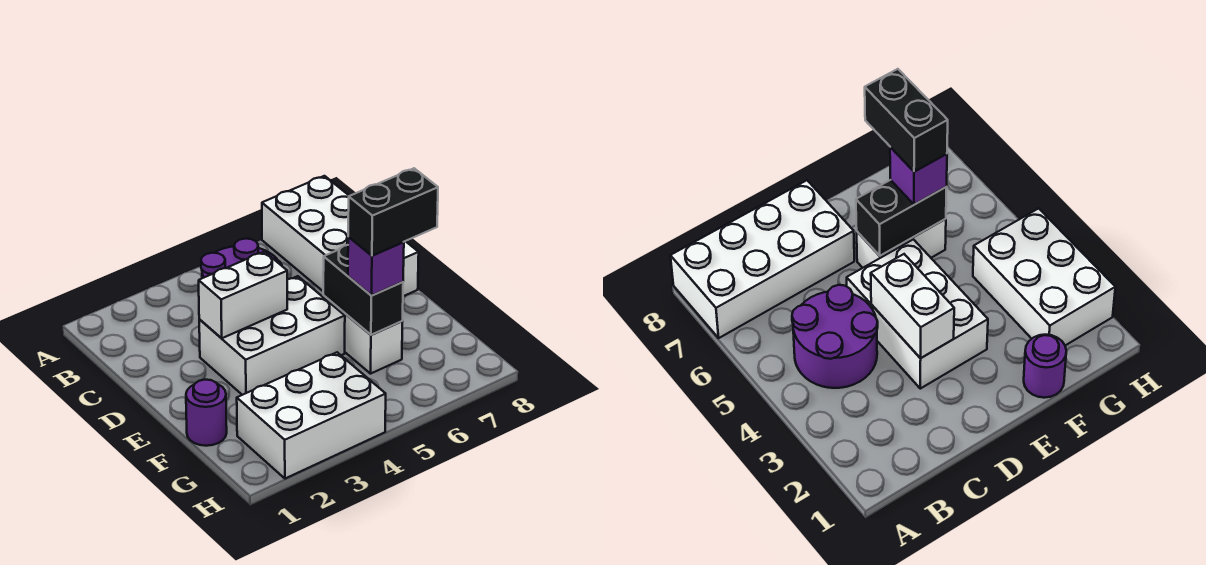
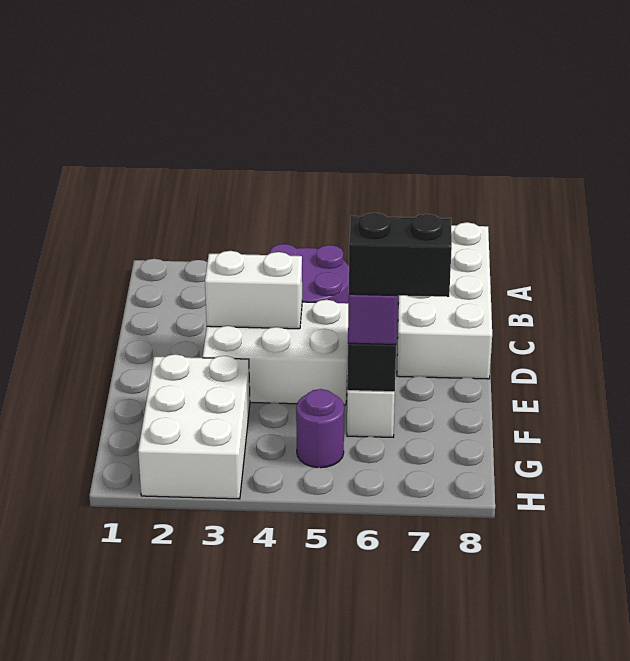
purple round brick F1 level 1 -> purple round brick G5 level 1
white brick G2:H4 level 1 -> white brick F2:H3 level 1

